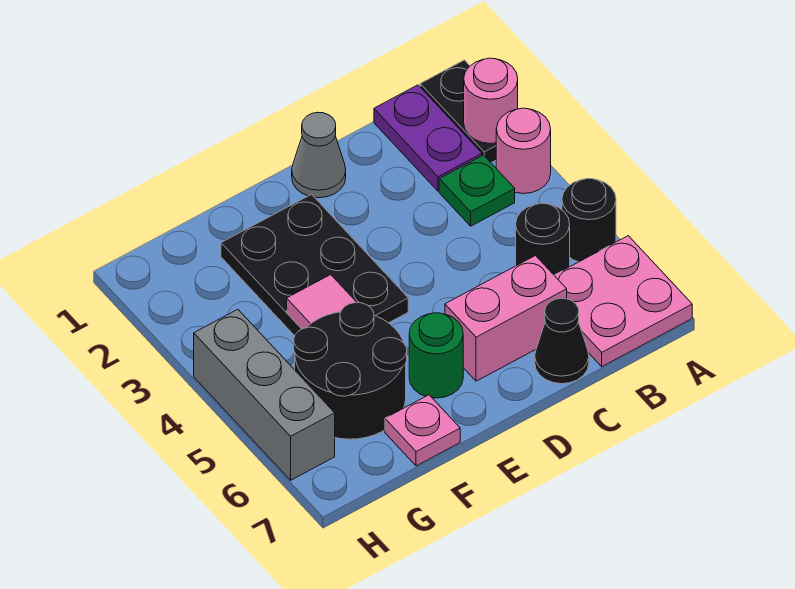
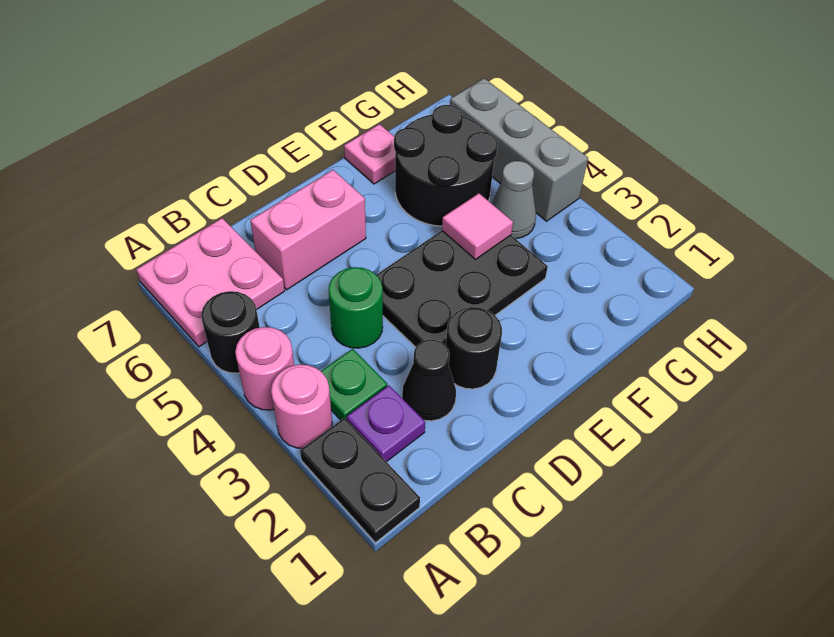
pink round brick A2 level 2 -> pink round brick A4 level 1
purple plate B1:B2 level 1 -> purple plate B2 level 1
black round brick B5 level 1 -> black round brick D2 level 1
black cone C7 level 1 -> black cone C2 level 1
grey cone D1 level 1 -> grey cone G4 level 1
black plate E2:F4 level 1 -> black plate D3:F4 level 1
green round brick E6 level 1 -> green round brick C4 level 1

